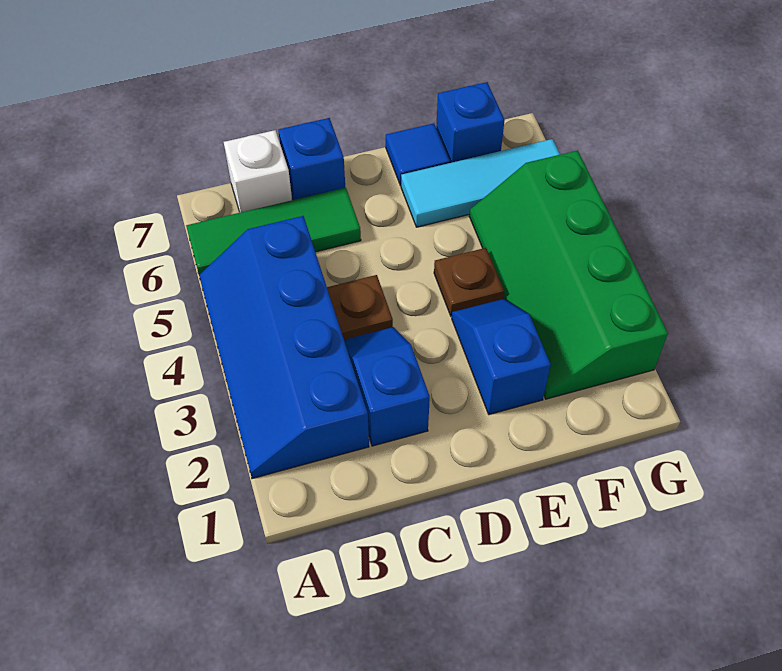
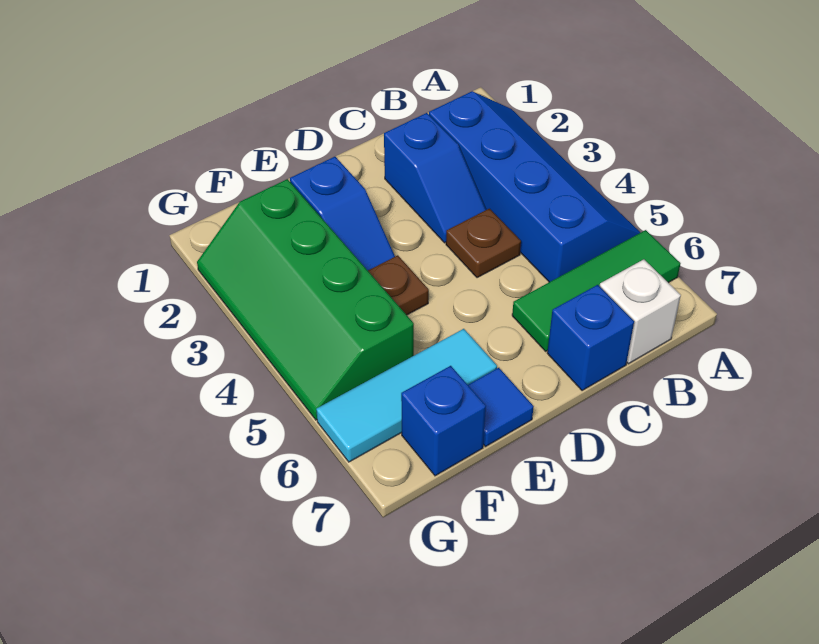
green slope F2:G5 level 1 top G -> green slope F2:G5 level 1 top F

